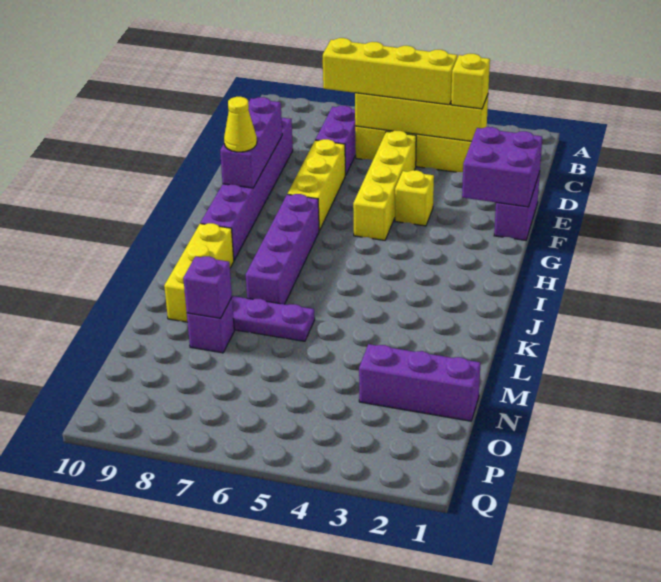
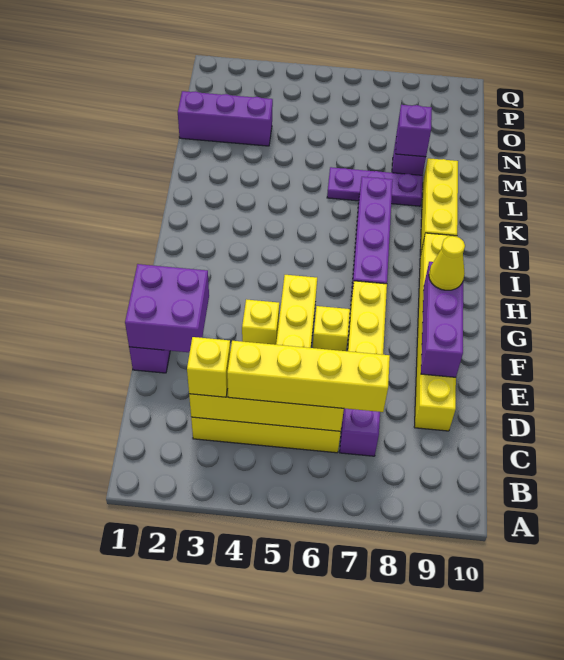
purple brick D9:I9 level 1 -> yellow brick D9:I9 level 1
none -> yellow brick F6 level 1

